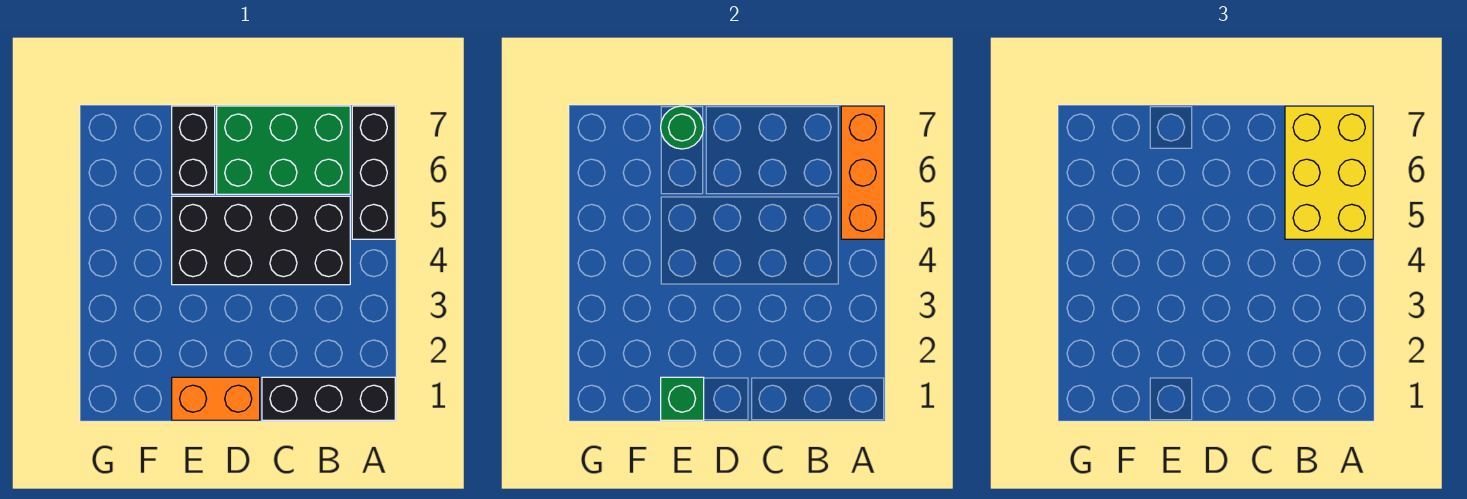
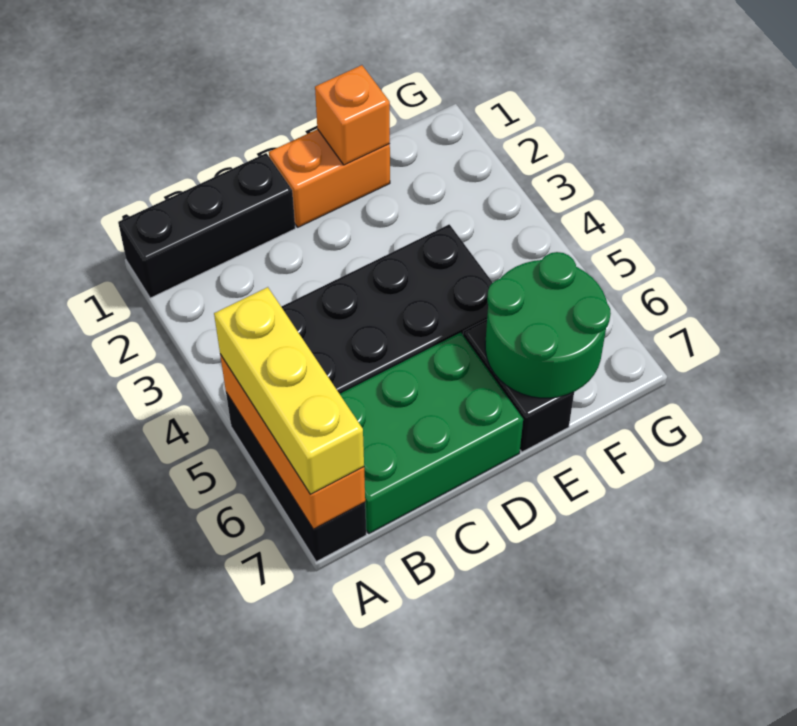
yellow brick A5:B7 level 3 -> yellow brick A5:A7 level 3
green brick E1 level 2 -> orange brick E1 level 2
green round brick E7 level 2 -> green round brick E6:F7 level 2

